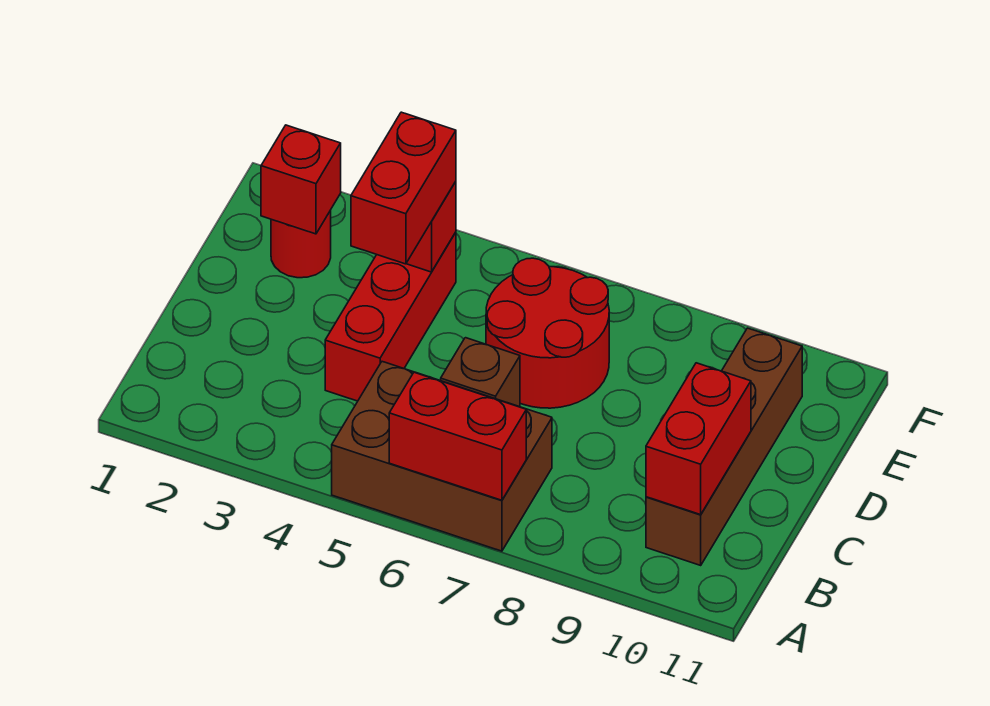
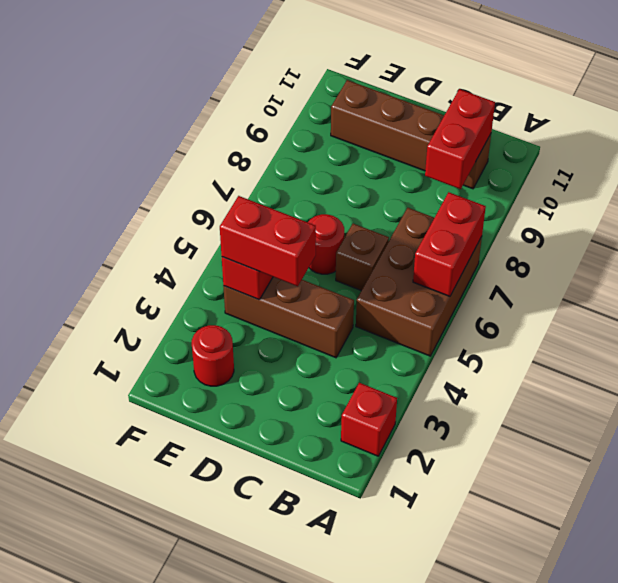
red brick B10:C10 level 2 -> red brick B9:B10 level 2
red brick C4:E4 level 1 -> brown brick C4:E4 level 1
red round brick D6:E7 level 1 -> red round brick D6 level 1
red brick E2 level 2 -> red brick A2 level 1

